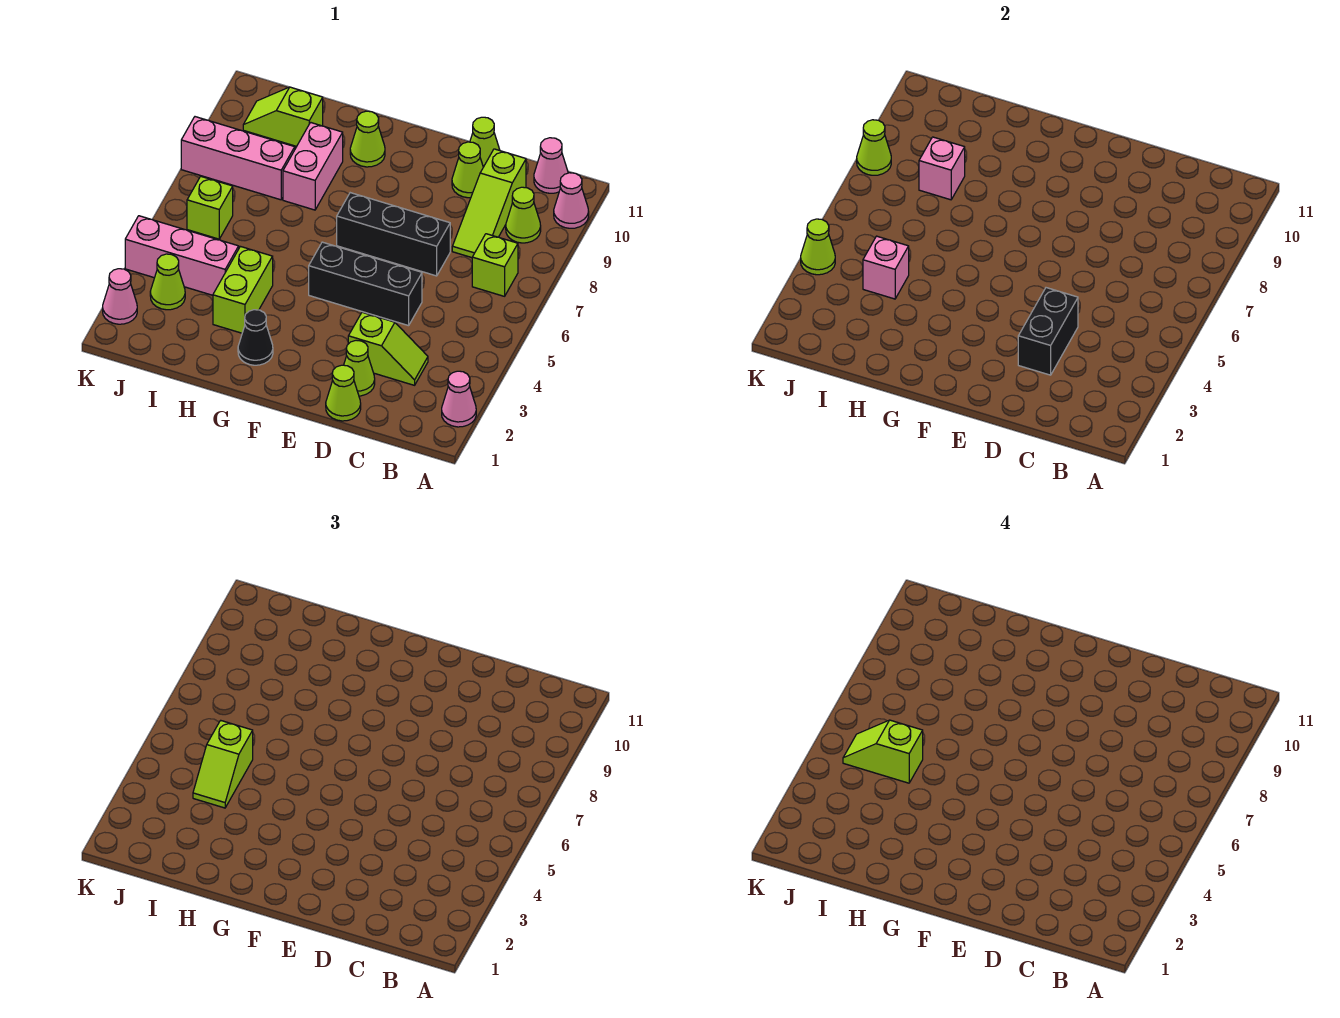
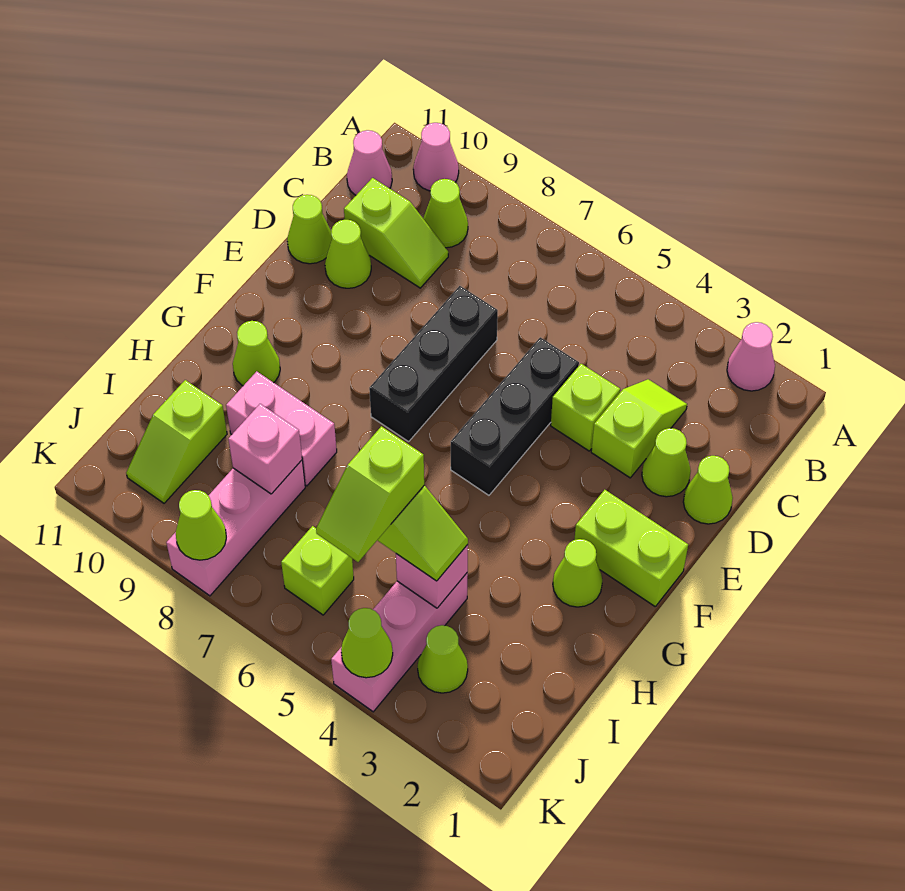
lime brick B7 level 1 -> lime brick D4 level 1
lime slope C8:C10 level 1 top 10 -> lime slope C9:C10 level 1 top 10
black brick D3:D4 level 2 -> none
black cone G2 level 1 -> lime cone G2 level 1
lime brick H3:H4 level 1 -> lime brick F1:F2 level 1
pink cone K2 level 1 -> none

